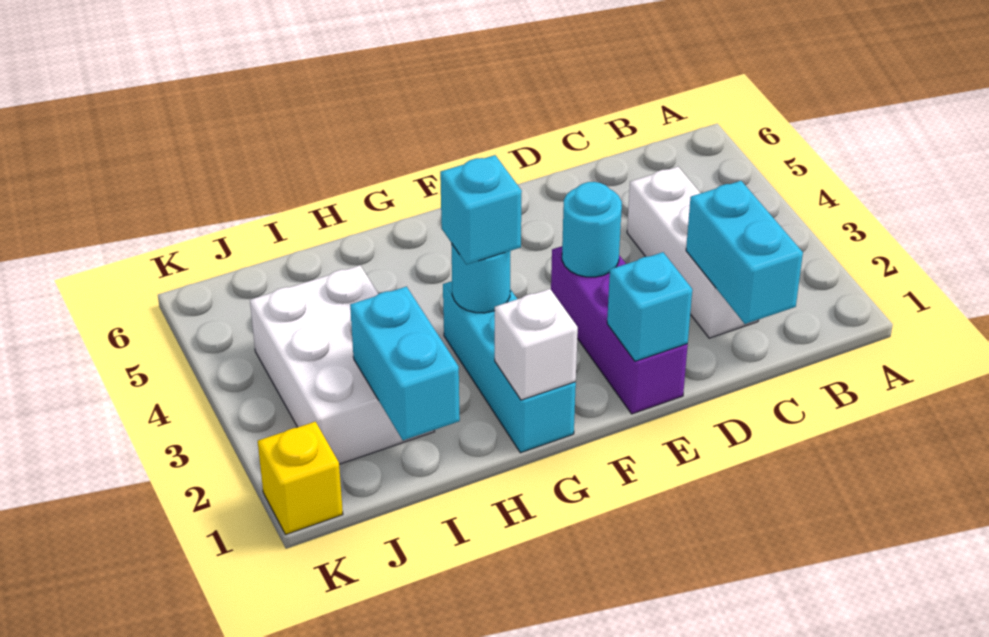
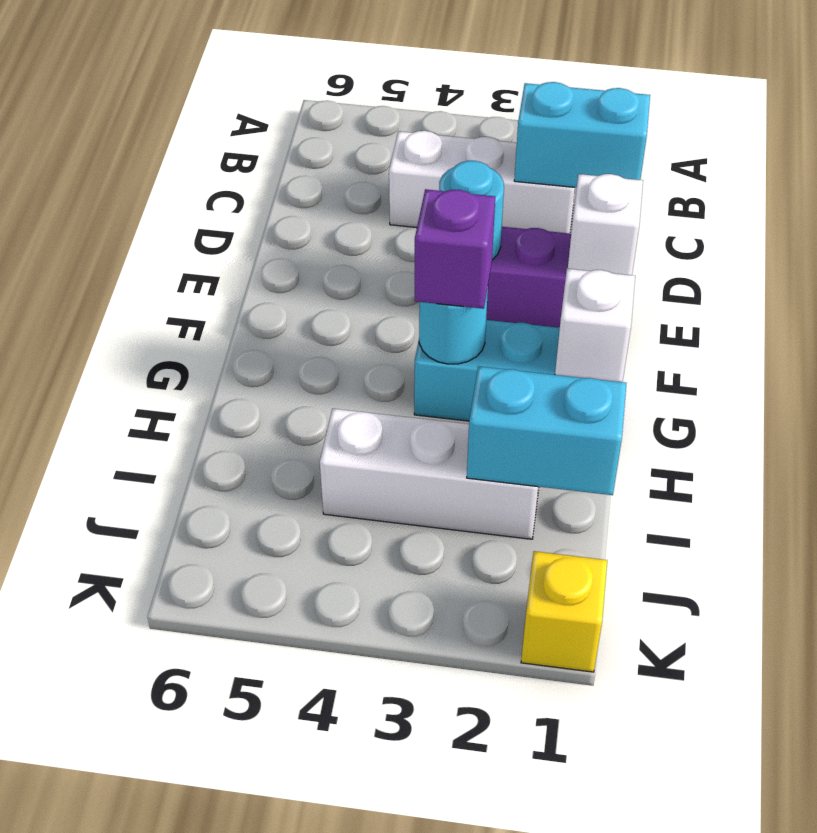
cyan brick E1 level 2 -> white brick E1 level 2
cyan brick G3 level 3 -> purple brick G3 level 3
white brick I2:J4 level 1 -> white brick I2:I4 level 1

